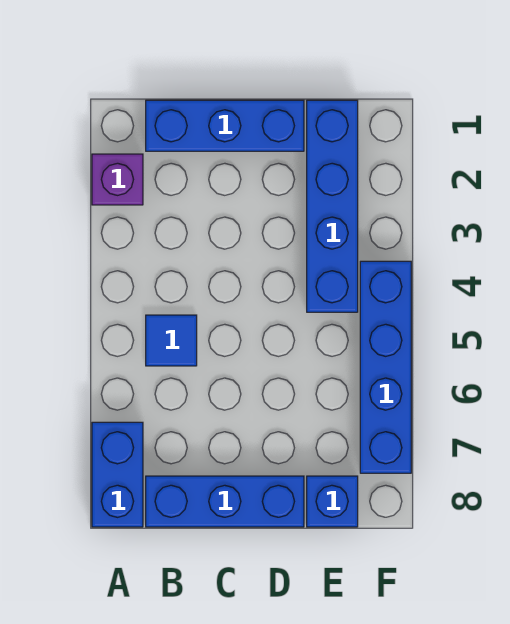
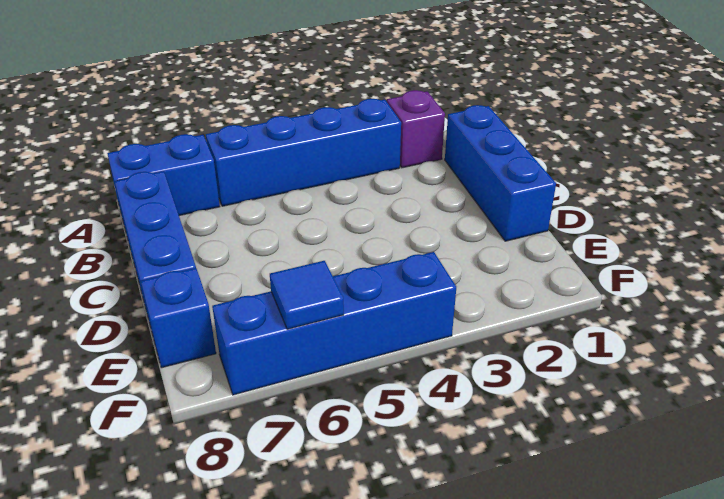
blue tile B5 level 1 -> blue tile F6 level 2
blue brick E1:E4 level 1 -> blue brick A3:A6 level 1

